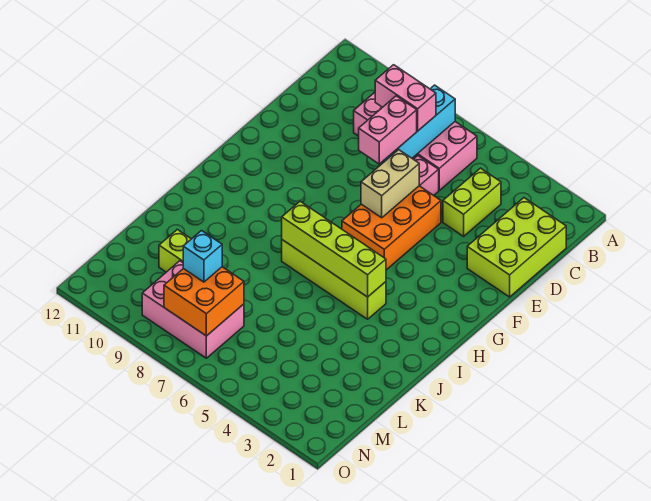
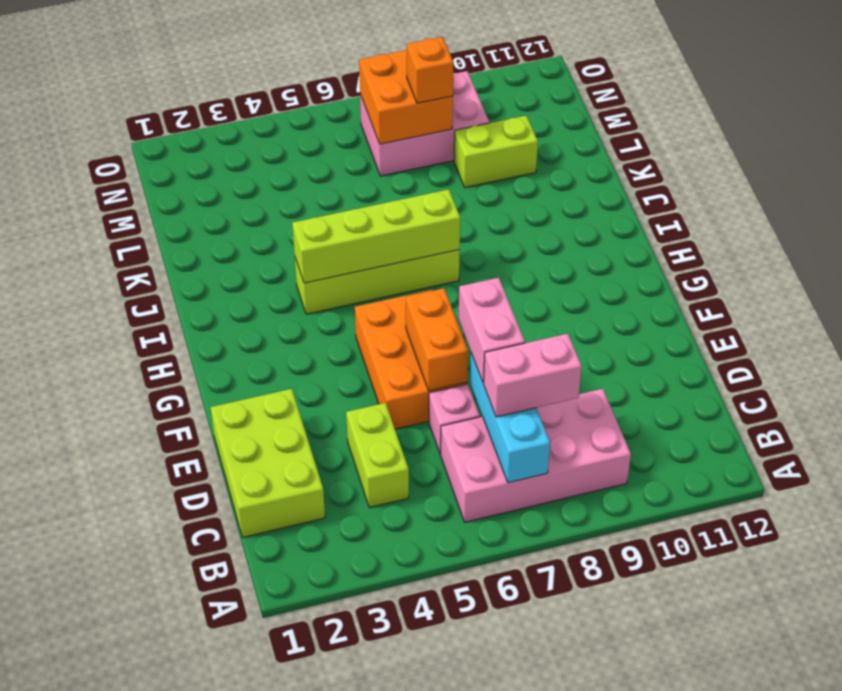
tan brick E6:F6 level 2 -> orange brick E6:F6 level 2
cyan brick M8 level 3 -> orange brick M8 level 3

